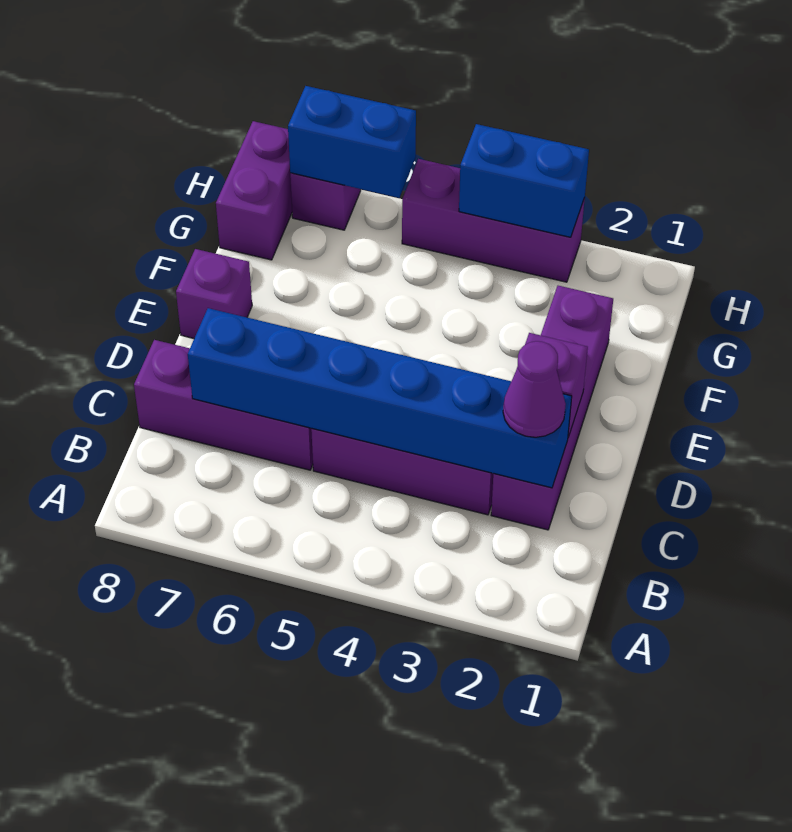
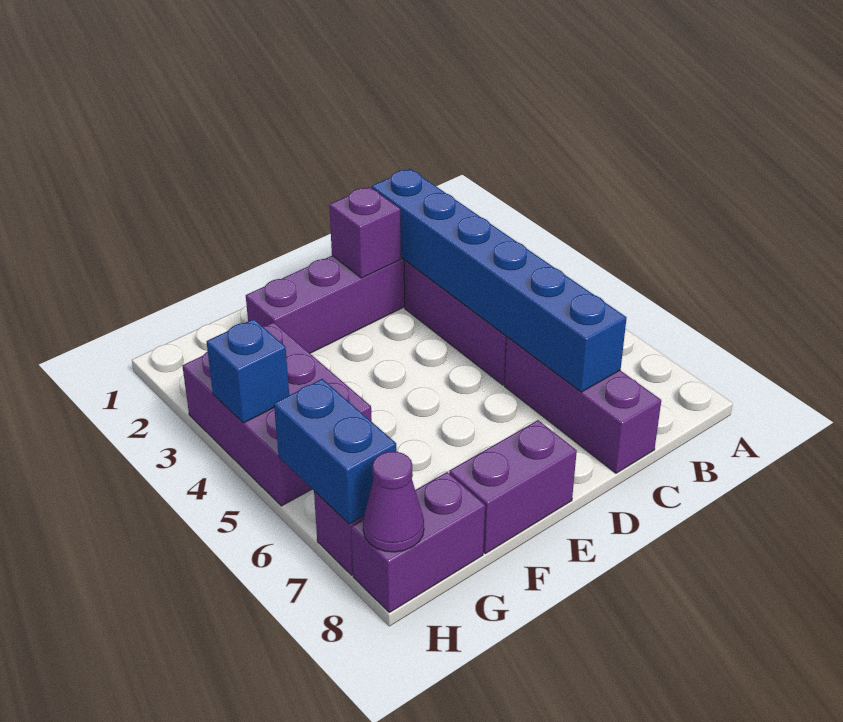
purple cone C2 level 3 -> purple cone H8 level 2
purple brick E8 level 1 -> purple brick E8:F8 level 1
purple brick H3:H5 level 1 -> purple brick G3:H5 level 1
blue brick H3:H4 level 2 -> blue brick H4 level 2

